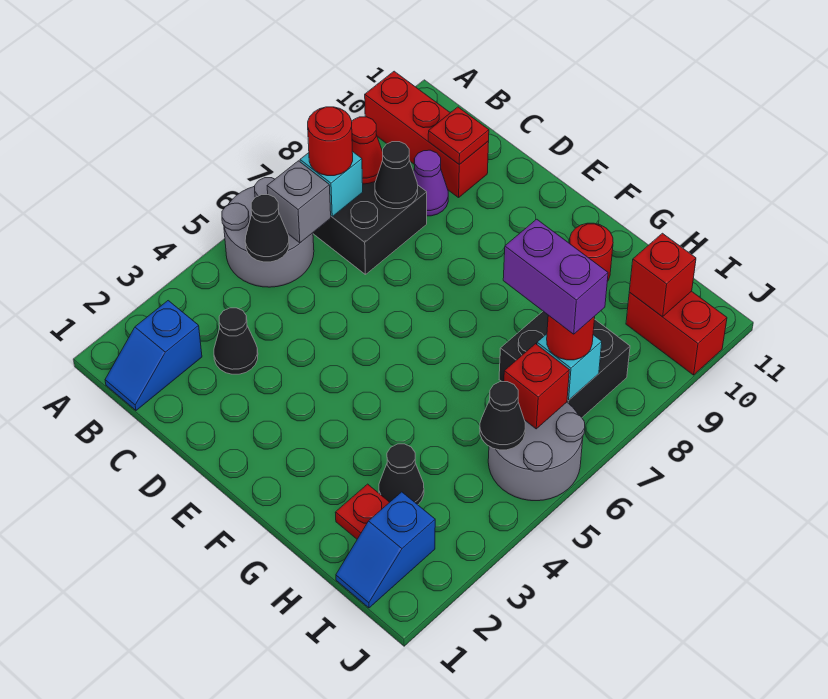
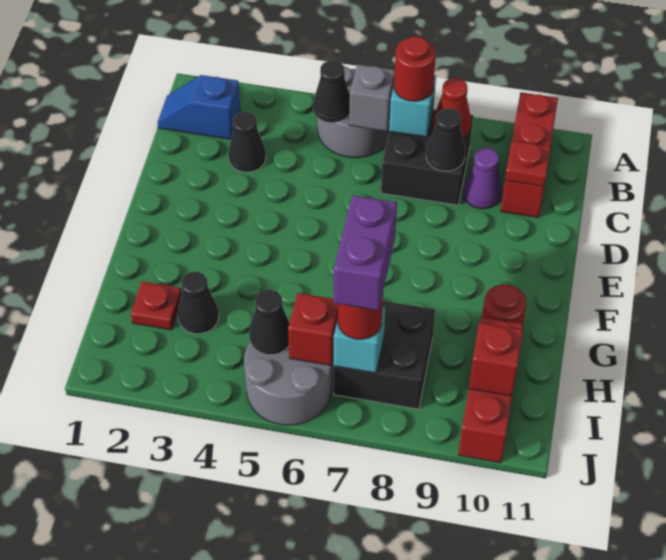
blue slope I1:I2 level 1 top 2 -> none
red brick I10:J10 level 1 -> red brick H10:J10 level 1

